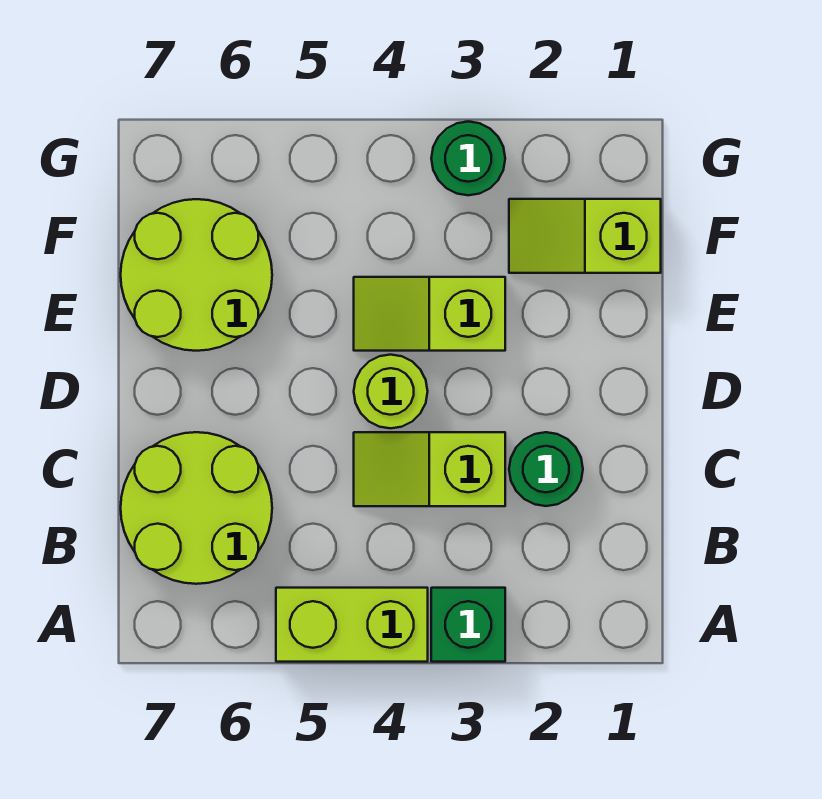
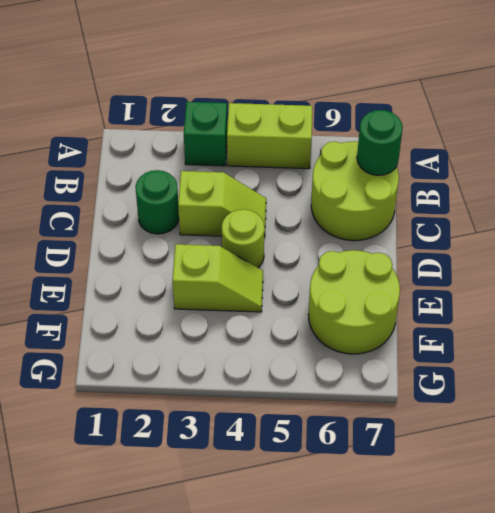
lime slope F1:F2 level 1 top 1 -> none
green round brick G3 level 1 -> green round brick B7 level 2

